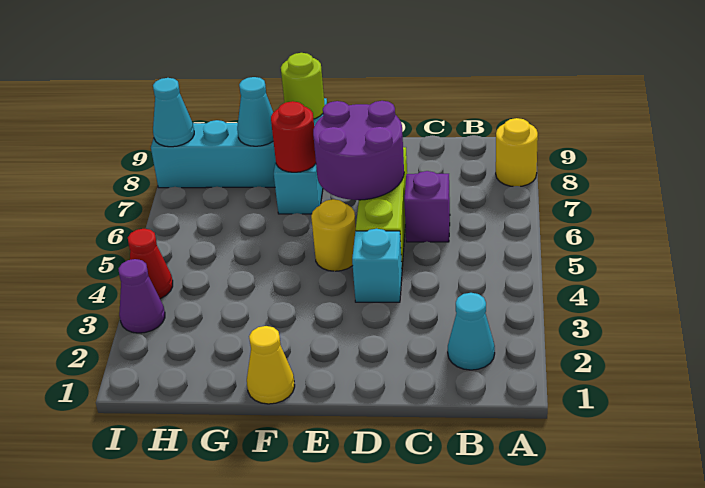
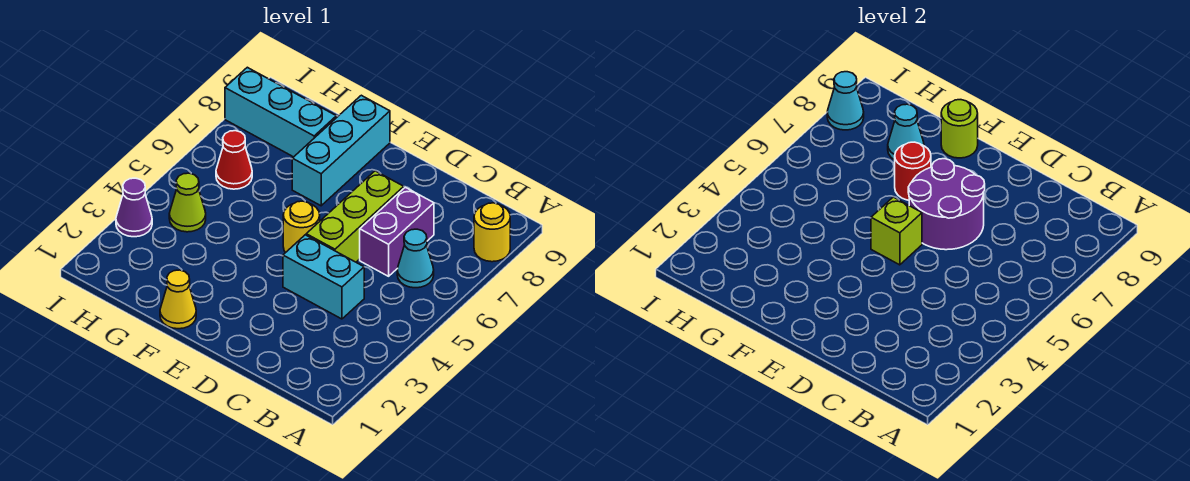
cyan cone B2 level 1 -> cyan cone B6 level 1
purple brick C6 level 1 -> purple brick C6:C7 level 1
cyan brick D4 level 1 -> cyan brick C4:D4 level 1
none -> lime brick E5 level 2
none -> lime cone H4 level 1
red cone I4 level 1 -> red cone H6 level 1

